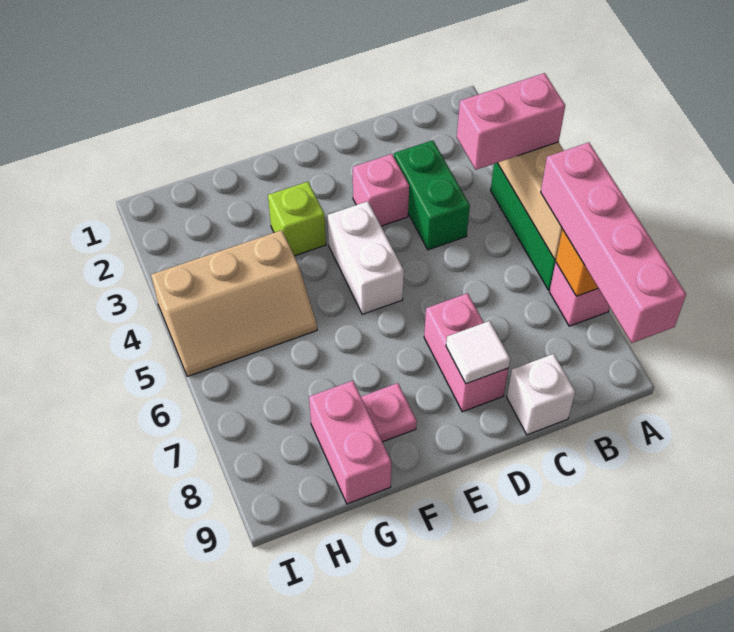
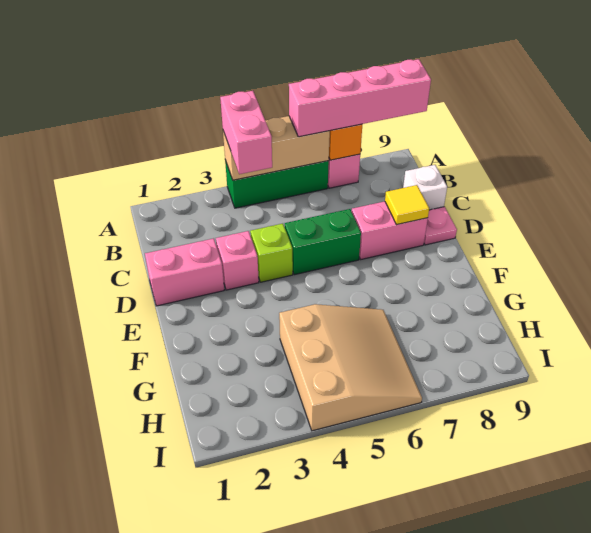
green brick C3:C4 level 1 -> green brick D5:D6 level 1
white tile D8 level 2 -> yellow tile D8 level 2
white brick E4:E5 level 1 -> none
lime brick F3 level 1 -> lime brick D4 level 1
pink plate F8 level 1 -> pink plate D9 level 1
tan slope G4:I5 level 1 top 4 -> tan slope G4:I6 level 1 top 4
pink brick G8:G9 level 1 -> pink brick D1:D2 level 1

